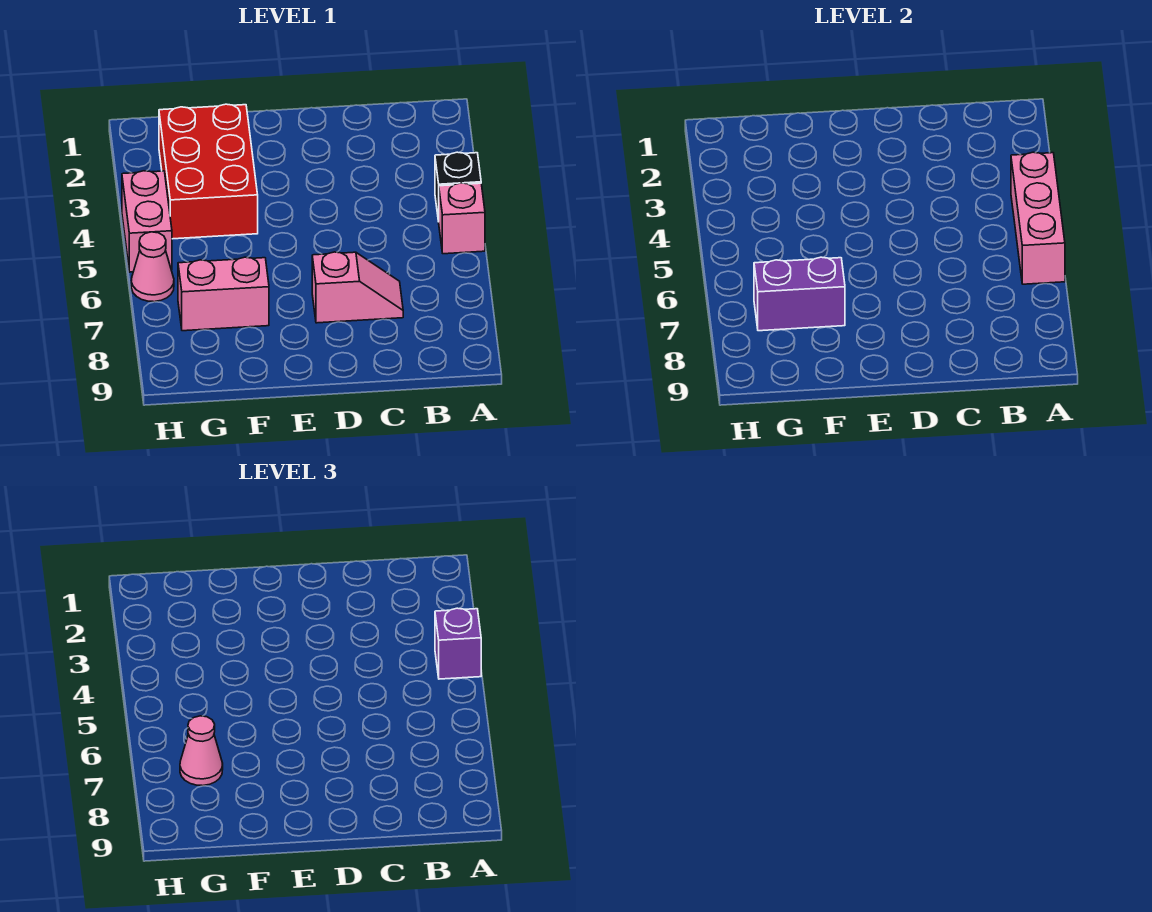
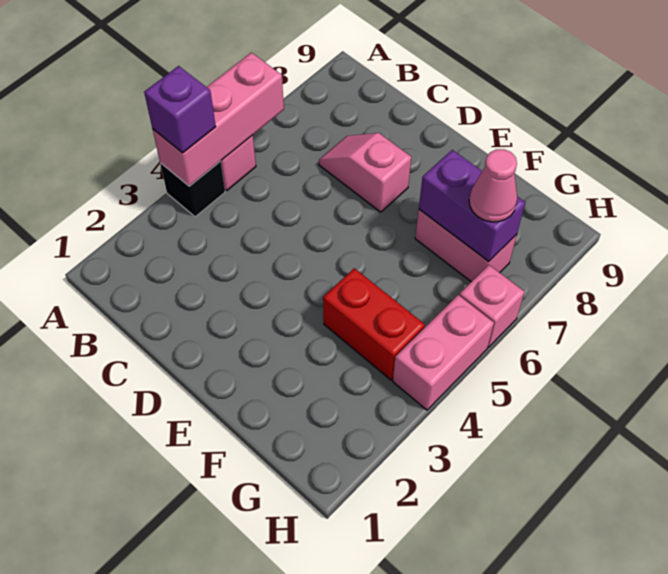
red brick F2:G4 level 1 -> red brick F4:G4 level 1
pink cone H6 level 1 -> pink brick H6 level 1

